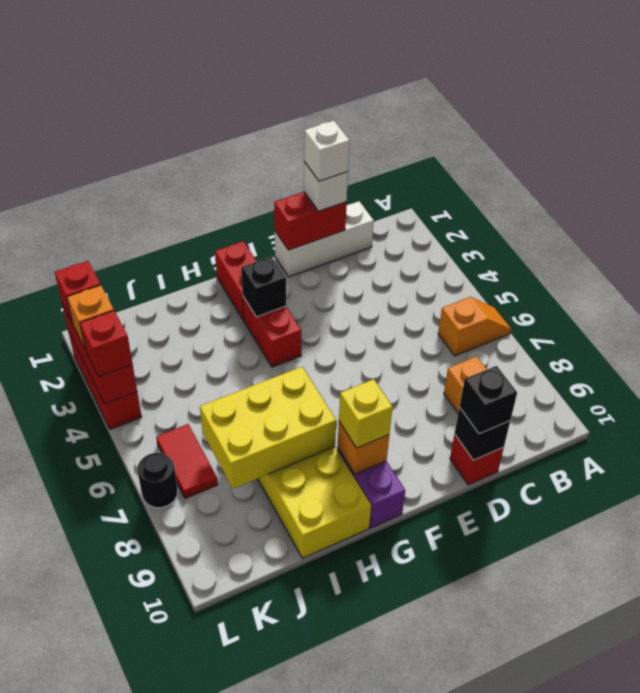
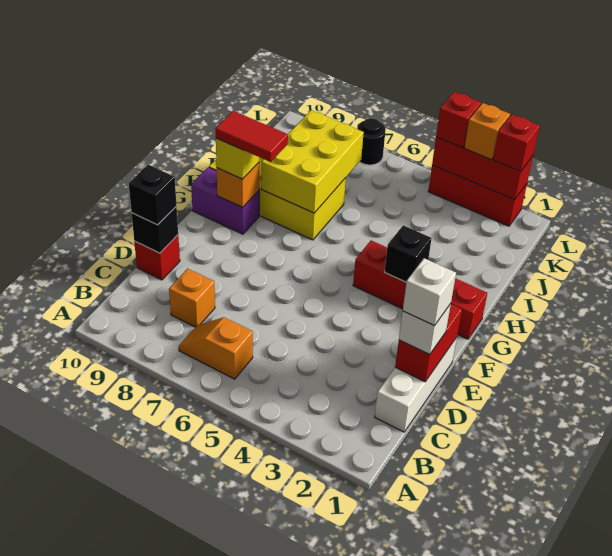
orange slope A6:B6 level 1 top B -> orange slope B6:B7 level 1 top 6
red tile K6:K7 level 1 -> red tile G8:G9 level 4

